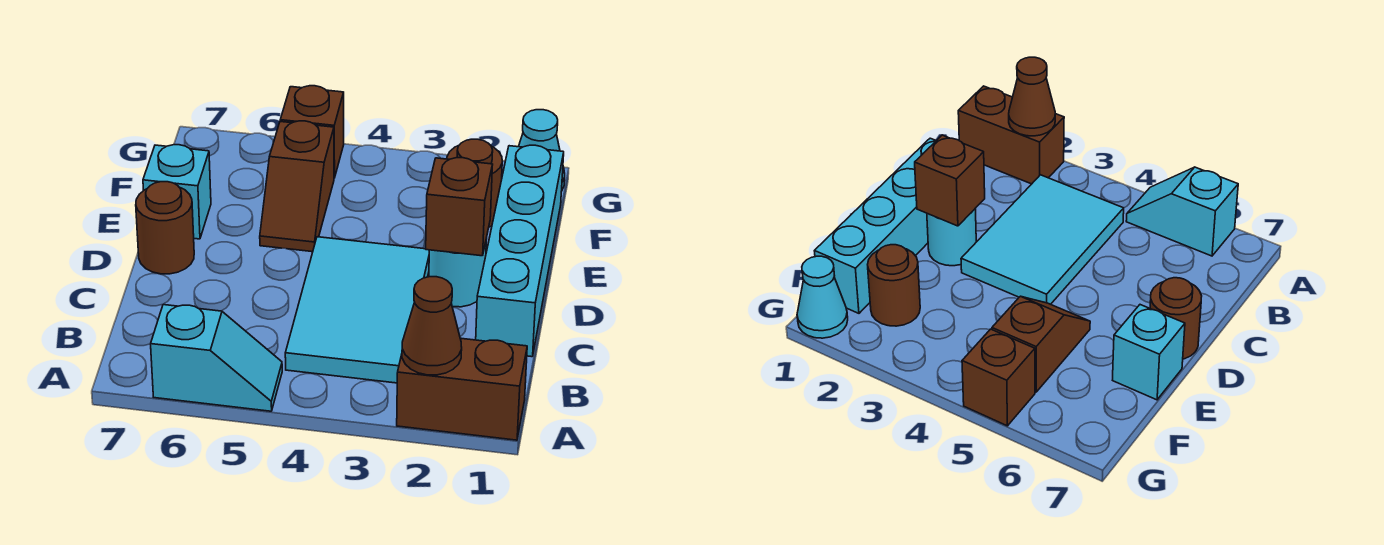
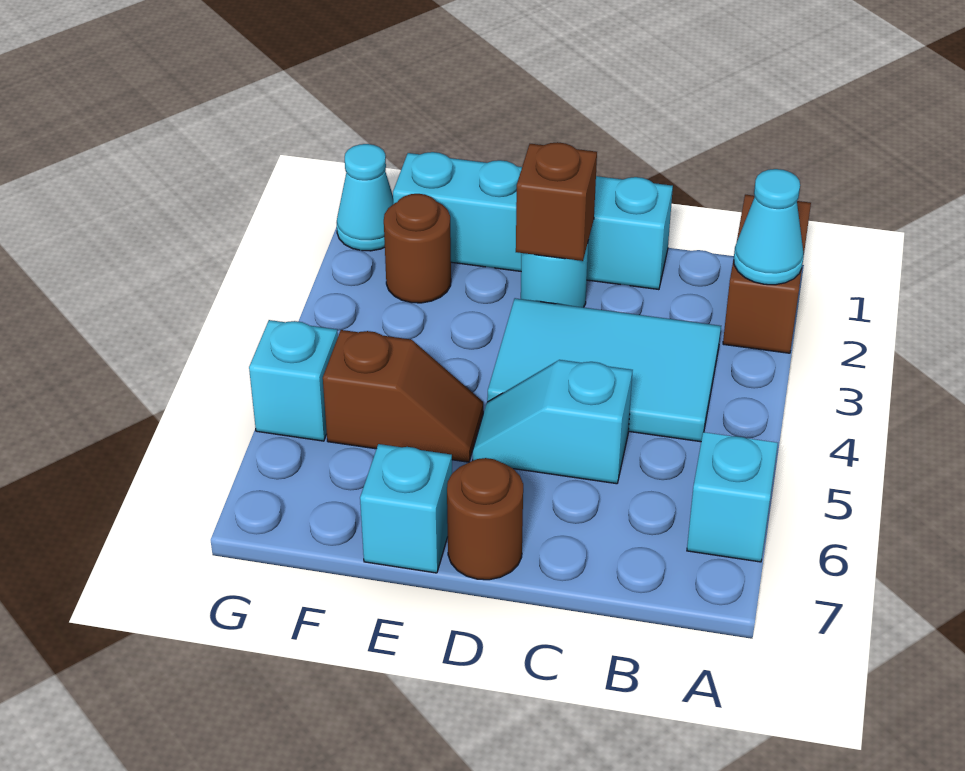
brown cone A2 level 2 -> cyan cone A2 level 2
none -> cyan slope C5:D5 level 1 top C
brown brick G5 level 1 -> cyan brick G5 level 1

